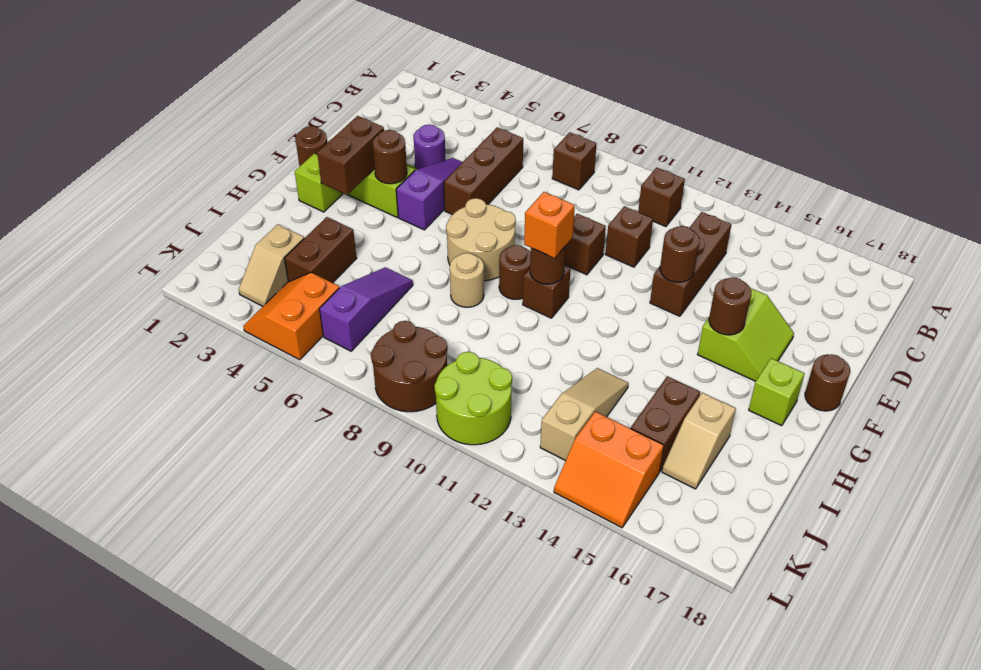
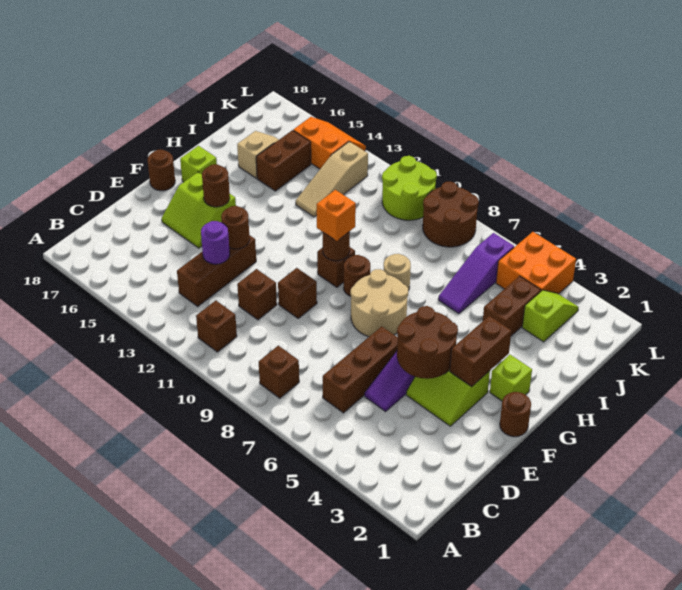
purple round brick D4 level 1 -> purple round brick D13 level 2
lime slope E15:F16 level 1 top 15 -> lime slope E15:F16 level 1 top F
brown round brick F4 level 2 -> brown round brick E4:F5 level 2
tan slope J3:K3 level 1 top J -> lime slope J3:K3 level 1 top J
orange slope K4:L5 level 1 top 5 -> orange brick K4:L5 level 1

